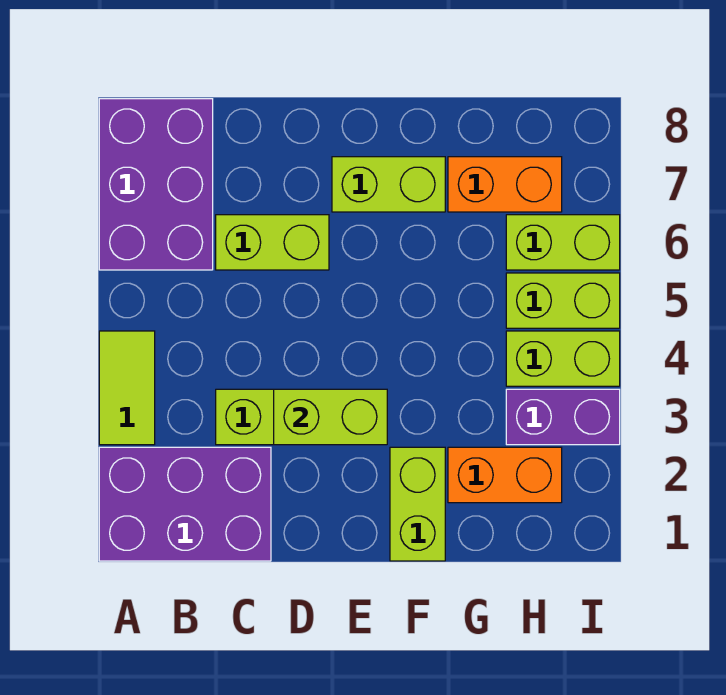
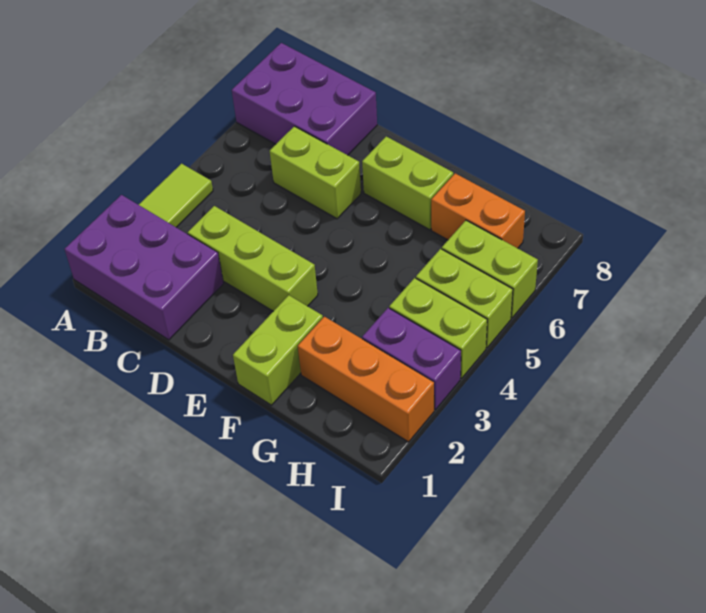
purple brick A6:B8 level 1 -> purple brick A7:C8 level 1
lime brick D3:E3 level 2 -> none
orange brick G2:H2 level 1 -> orange brick G2:I2 level 1

